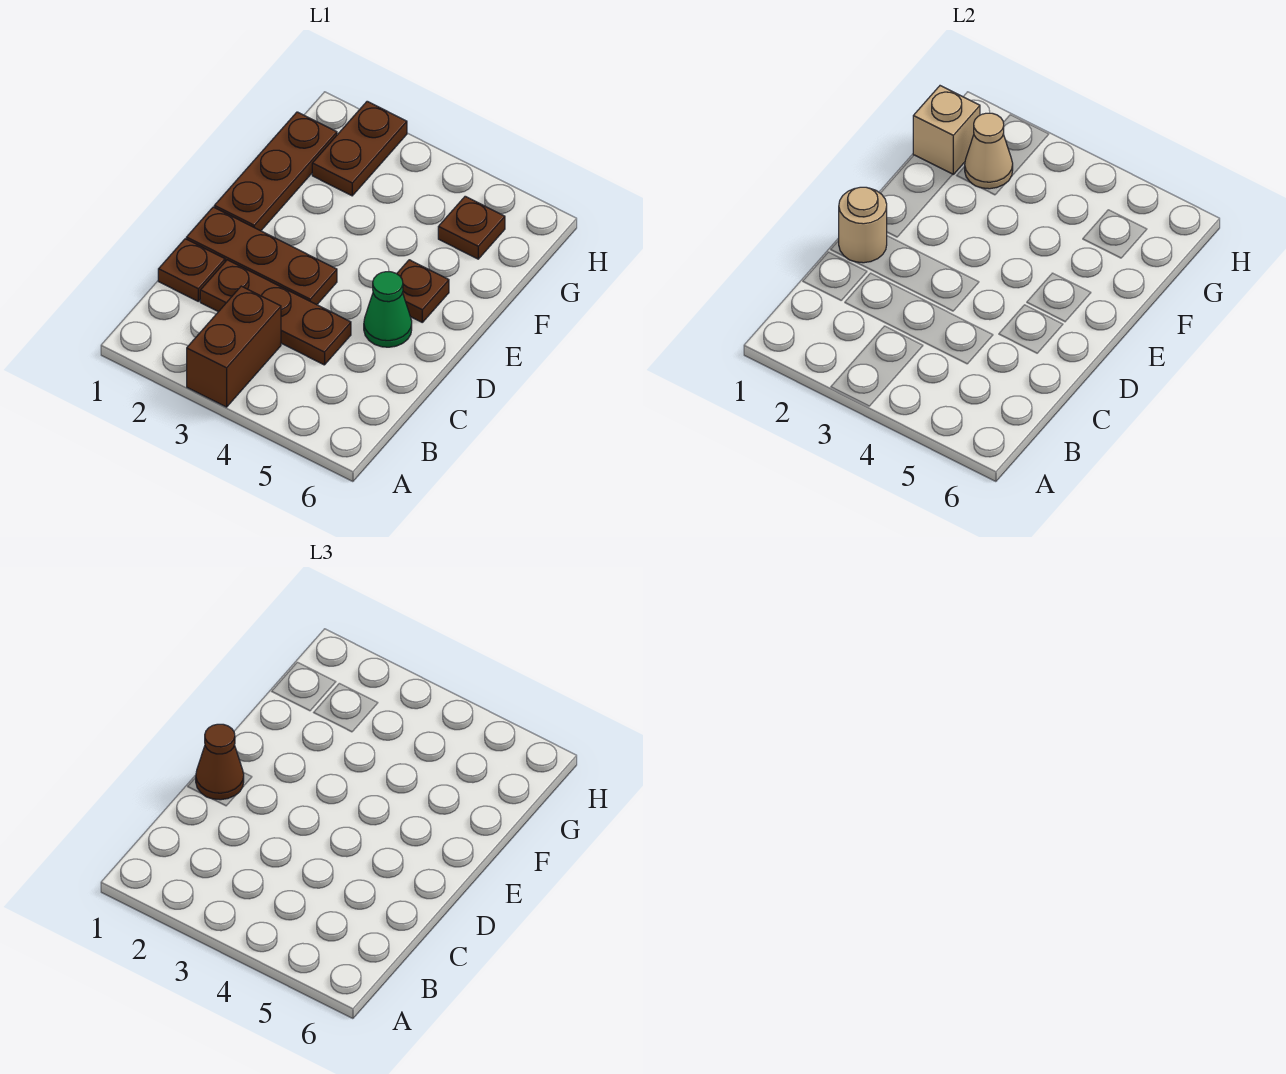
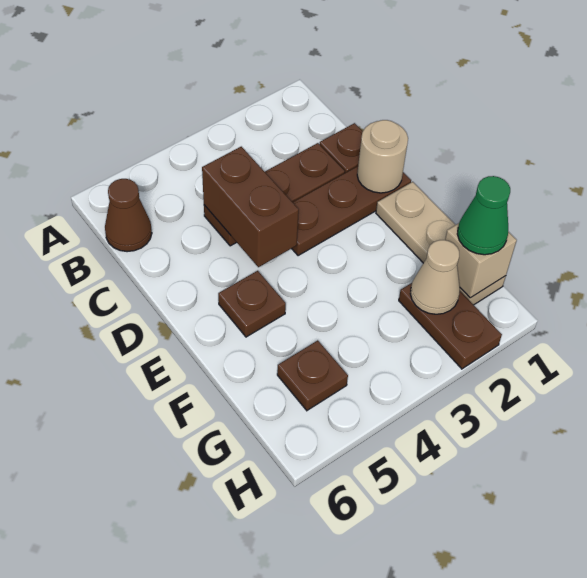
brown brick A3:B3 level 1 -> brown brick C4:D4 level 2
brown cone D1 level 3 -> brown cone B6 level 1
green cone D5 level 1 -> green cone G1 level 3
brown plate E1:G1 level 1 -> tan plate E1:G1 level 1

